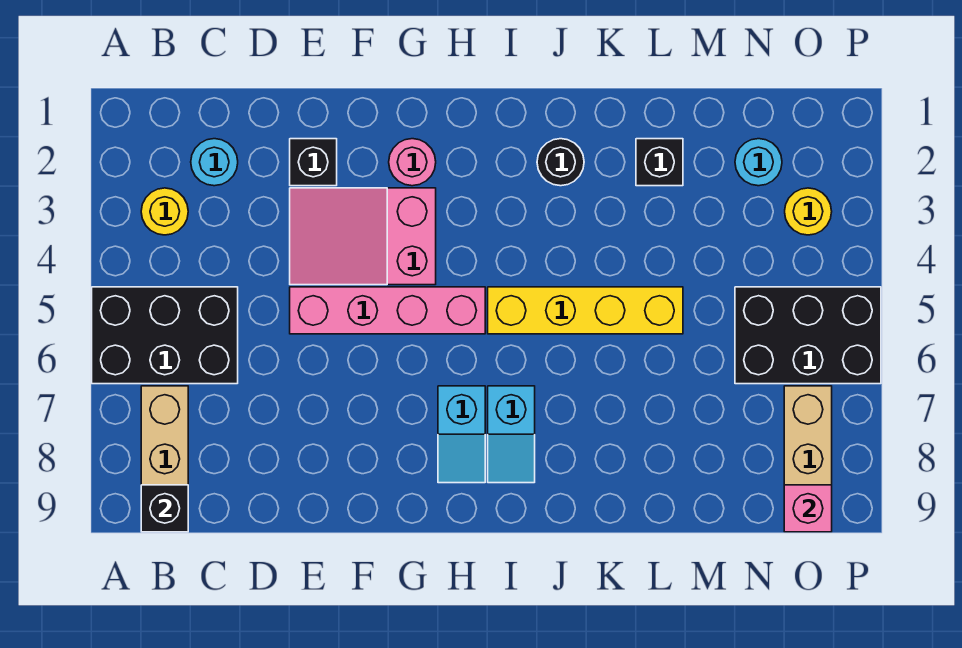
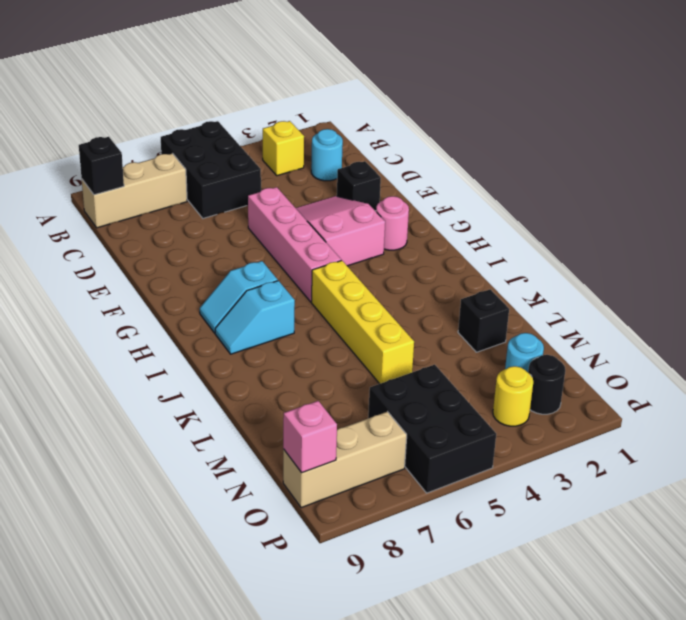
yellow round brick B3 level 1 -> yellow brick B3 level 1
black round brick J2 level 1 -> black round brick O2 level 1

